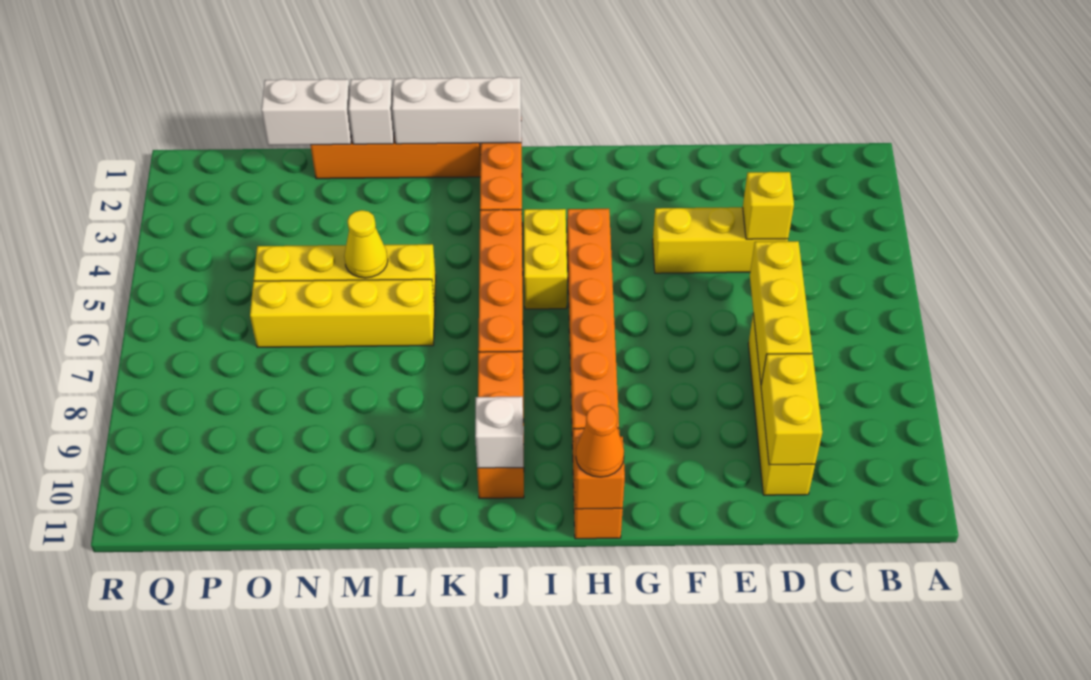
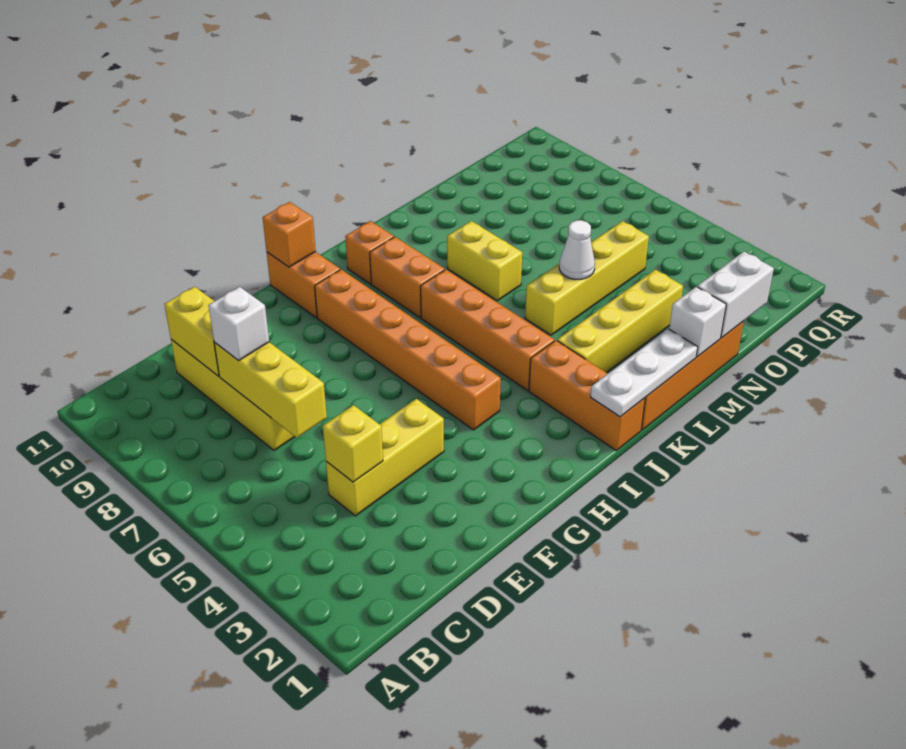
orange cone H11 level 3 -> none
yellow brick I4:I5 level 1 -> yellow brick L7:L8 level 1
white brick J1:L1 level 2 -> white plate J1:L1 level 2
white brick J10 level 2 -> white brick D8 level 3
yellow brick L6:O6 level 1 -> yellow brick K3:N3 level 1
yellow cone M5 level 2 -> white cone M5 level 2

